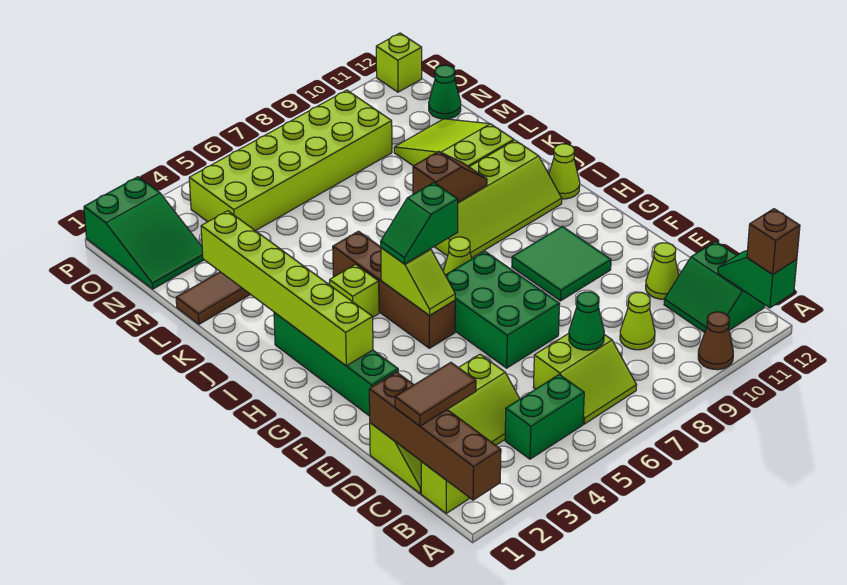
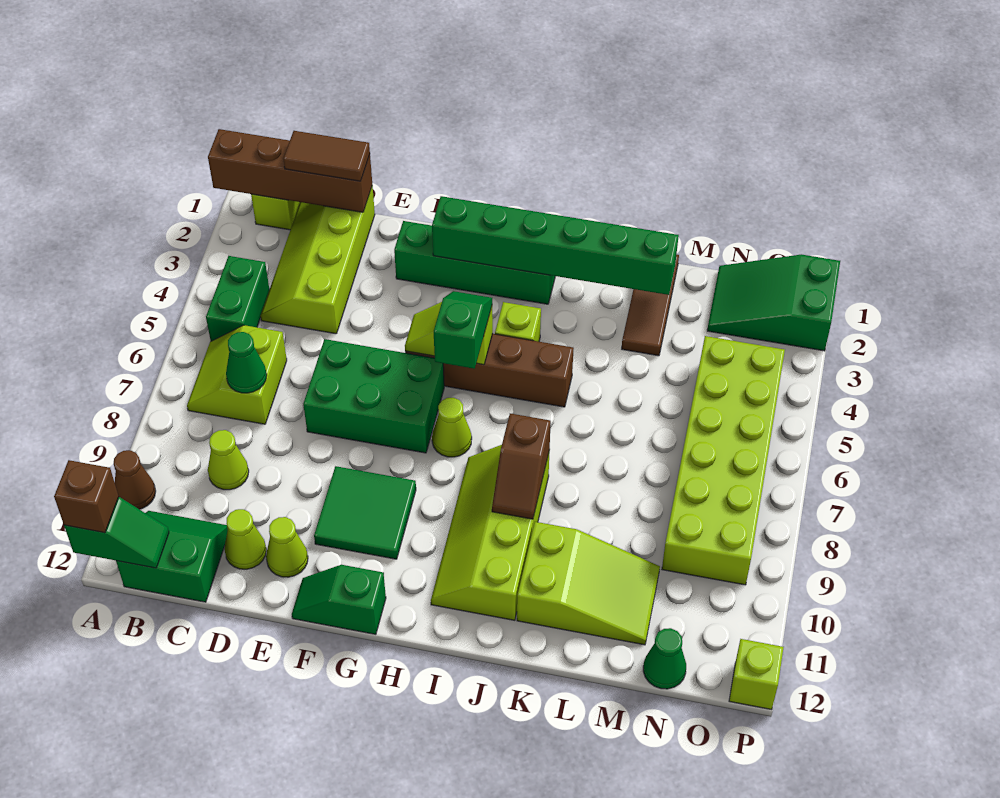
brown tile C1:C2 level 3 -> brown tile C1:D1 level 3
none -> green slope F12:G12 level 1 top G
lime brick G2:L2 level 2 -> green brick G2:L2 level 2
lime cone I12 level 1 -> lime cone E11 level 1

